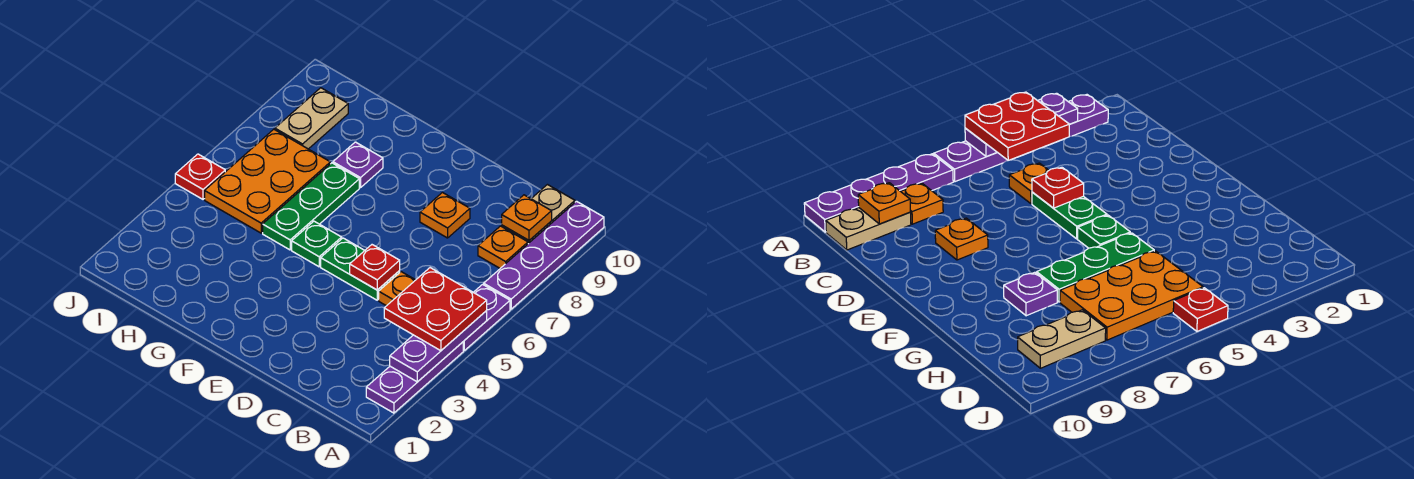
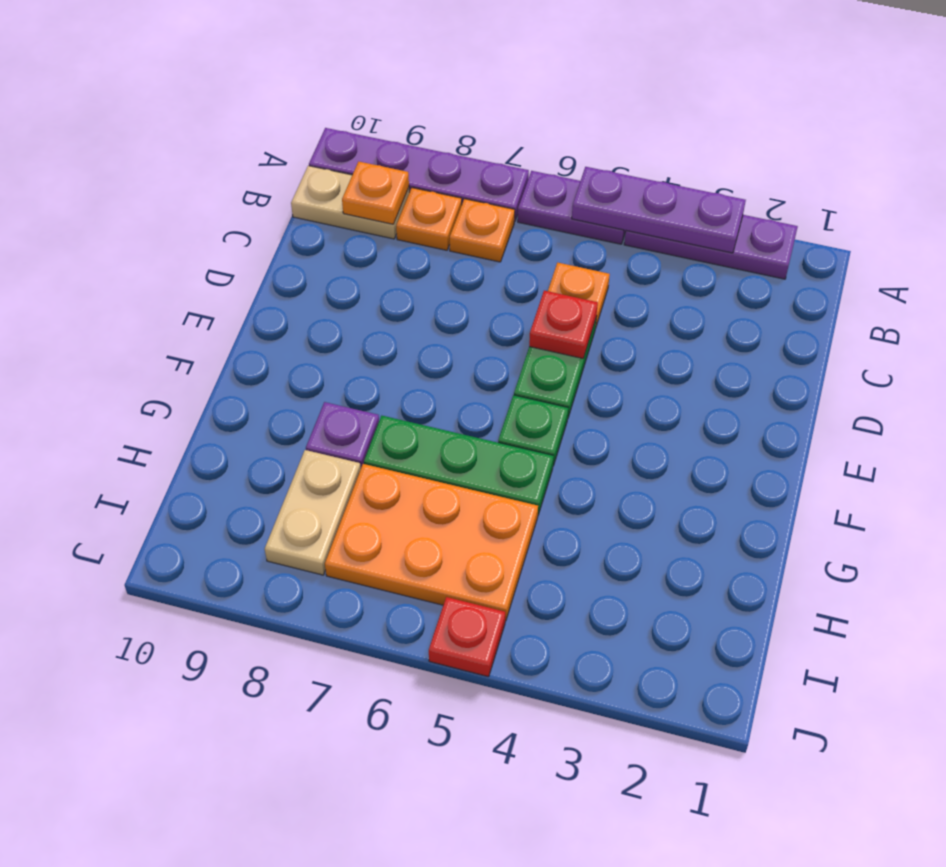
red plate A4:B5 level 3 -> none
orange plate D8 level 1 -> orange plate B7 level 1
tan plate I8:I9 level 1 -> tan plate H8:I8 level 1

